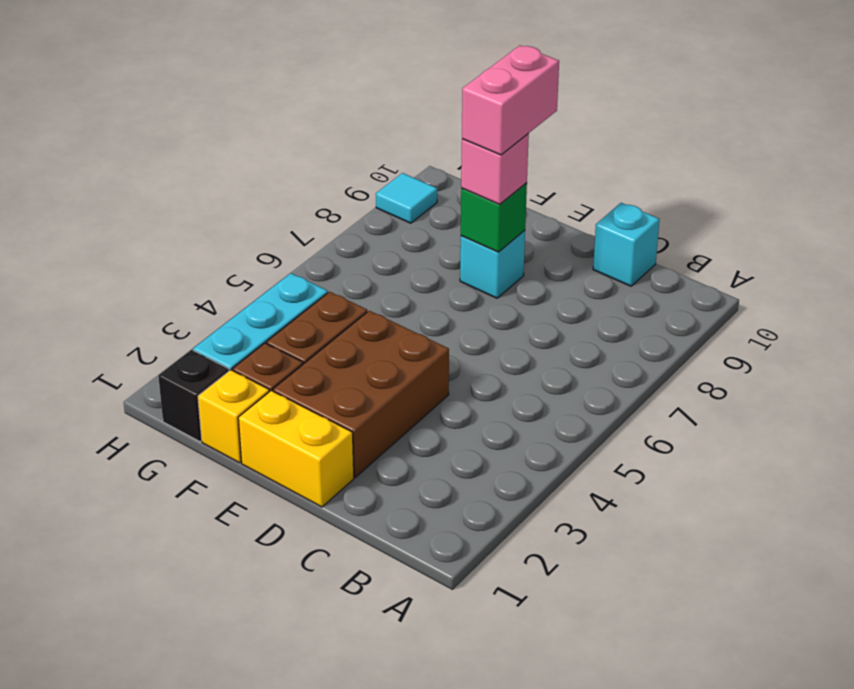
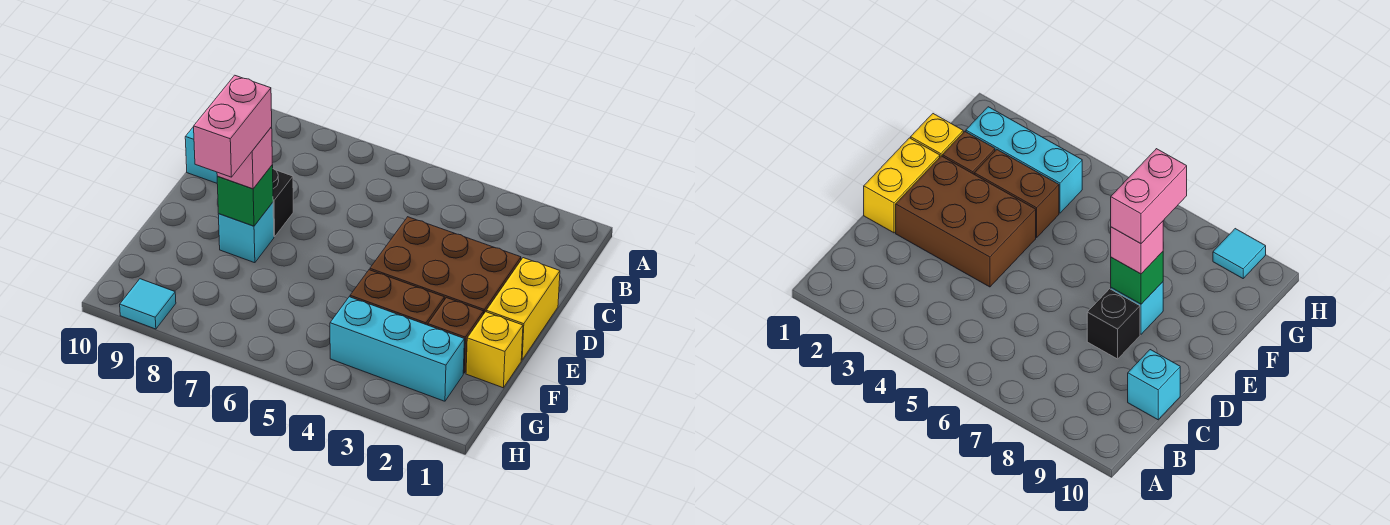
pink brick E8:E9 level 4 -> pink brick E8:F8 level 4
black brick G1 level 1 -> black brick D8 level 1

